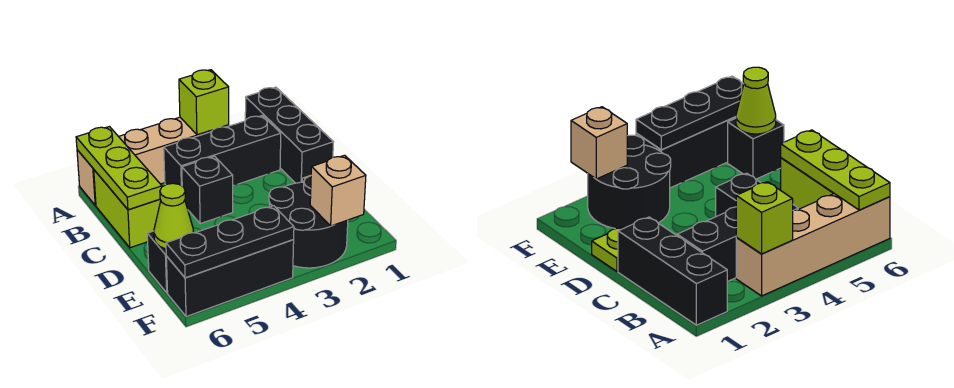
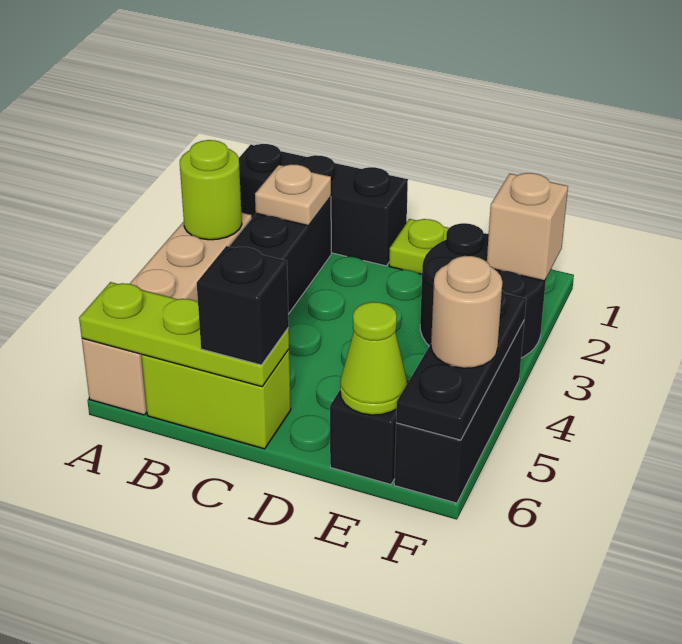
lime brick A3 level 2 -> lime round brick A3 level 2
none -> tan plate B2 level 2
black brick C4 level 1 -> black brick C6 level 3
none -> tan round brick F5 level 3

